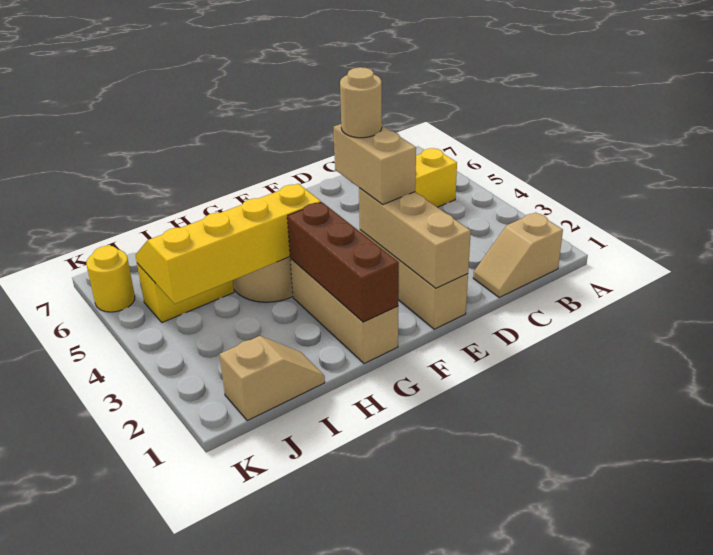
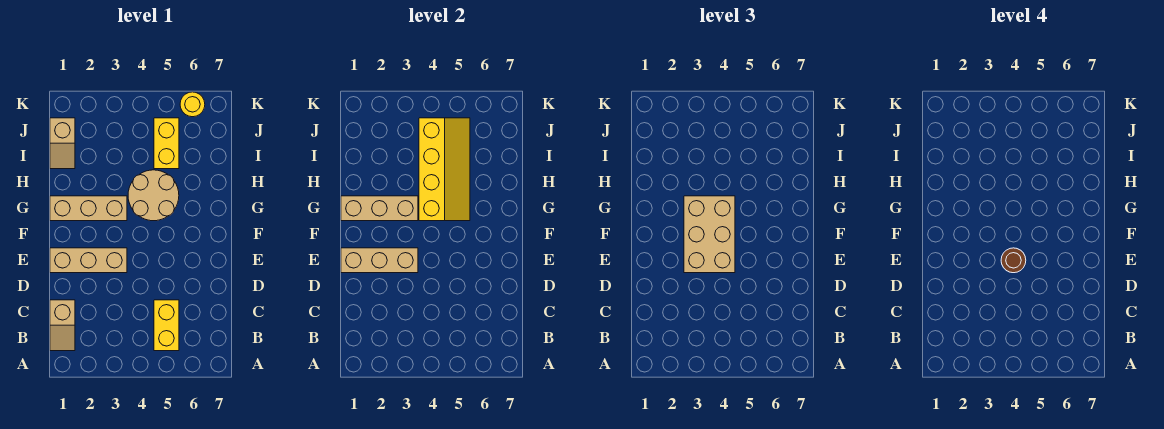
tan slope B1:C1 level 1 top B -> tan slope B1:C1 level 1 top C
tan brick E3:E4 level 3 -> tan brick E3:G4 level 3
tan round brick E4 level 4 -> brown round brick E4 level 4
brown brick G1:G3 level 2 -> tan brick G1:G3 level 2

